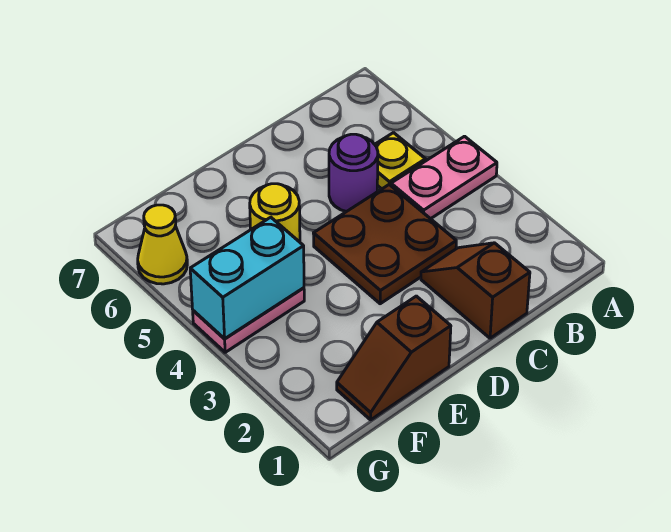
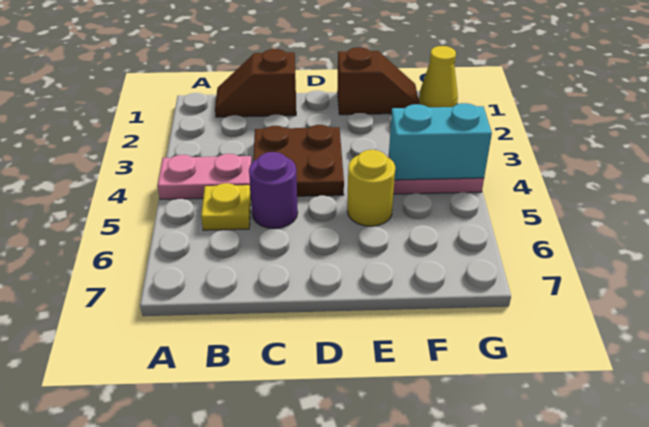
brown slope C1:C2 level 1 top 1 -> brown slope B1:C1 level 1 top C
yellow cone G6 level 1 -> yellow cone G1 level 1

